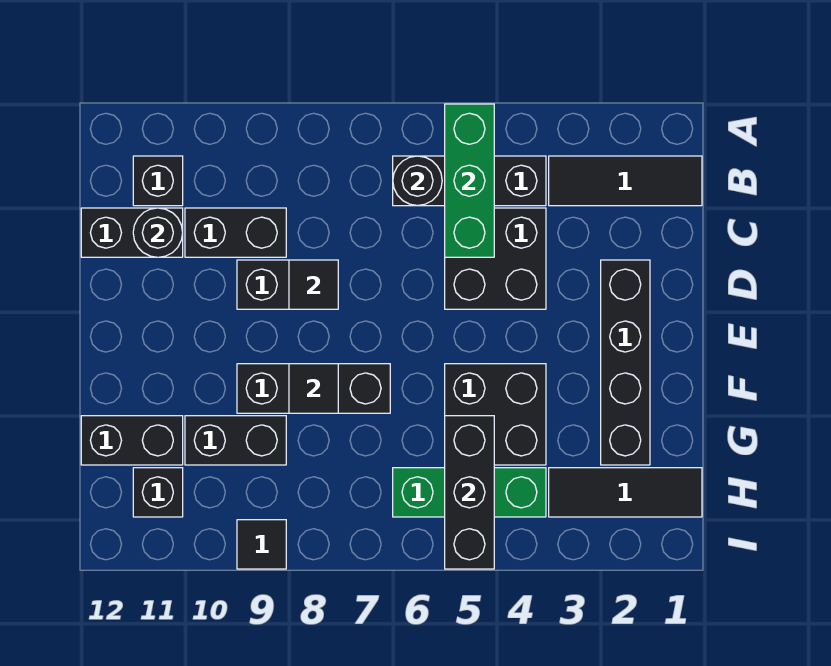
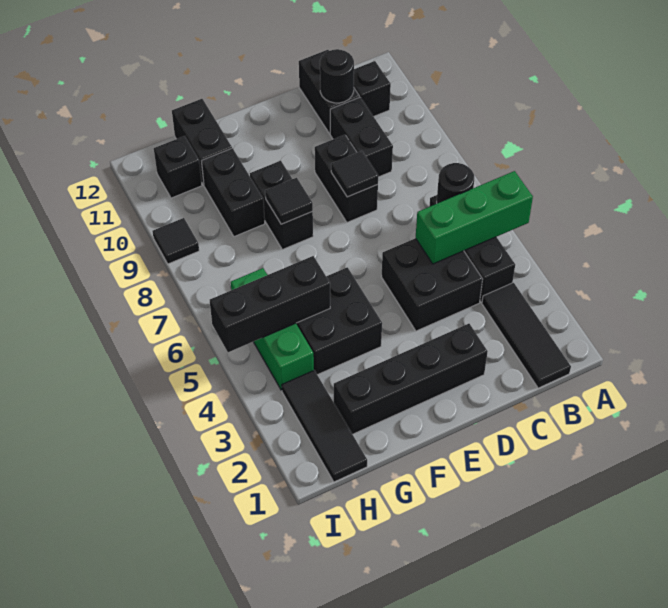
black brick F7:F9 level 1 -> black brick F8:F9 level 1

